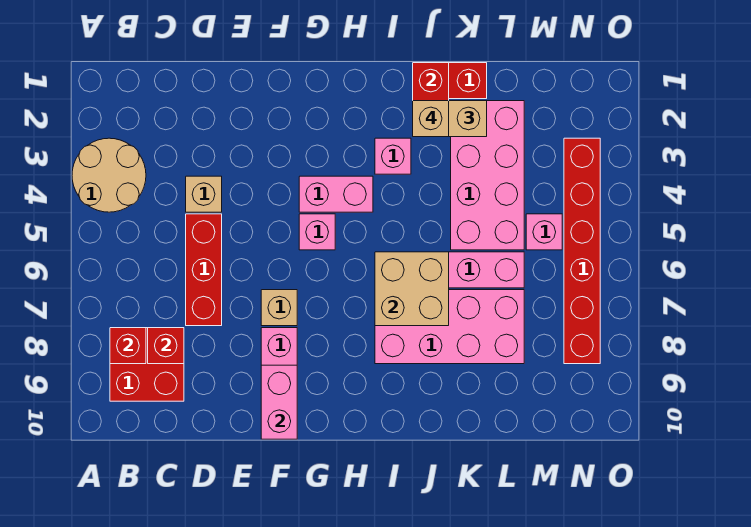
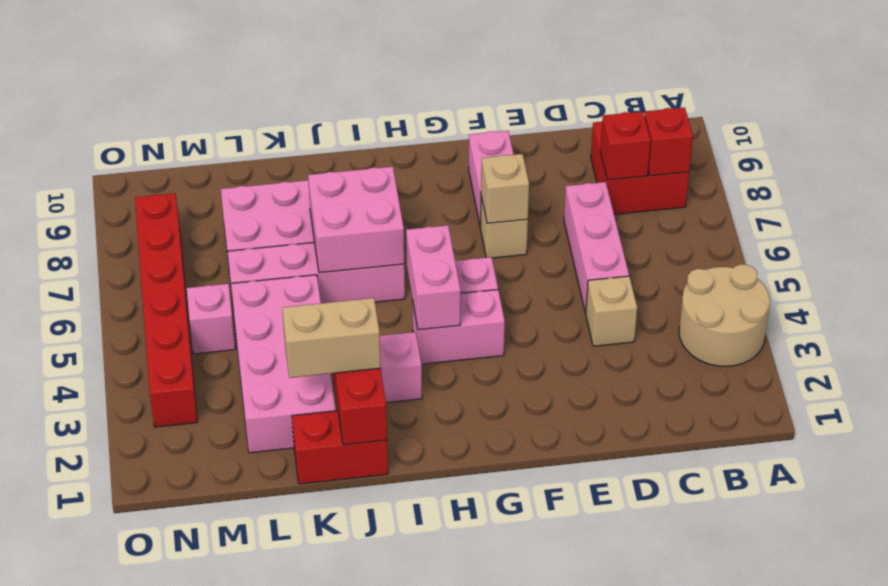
red brick D5:D7 level 1 -> pink brick D5:D7 level 1
pink brick F9:F10 level 2 -> pink brick H4:H5 level 2
tan brick I6:J7 level 2 -> pink brick I6:J7 level 2
tan brick J2 level 4 -> tan brick F7 level 2

